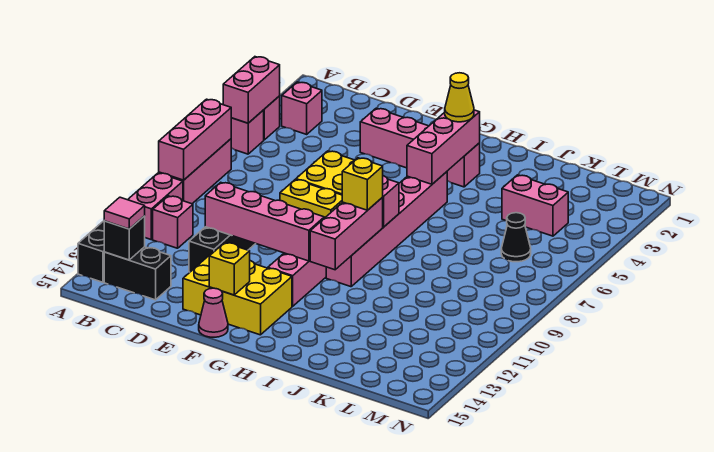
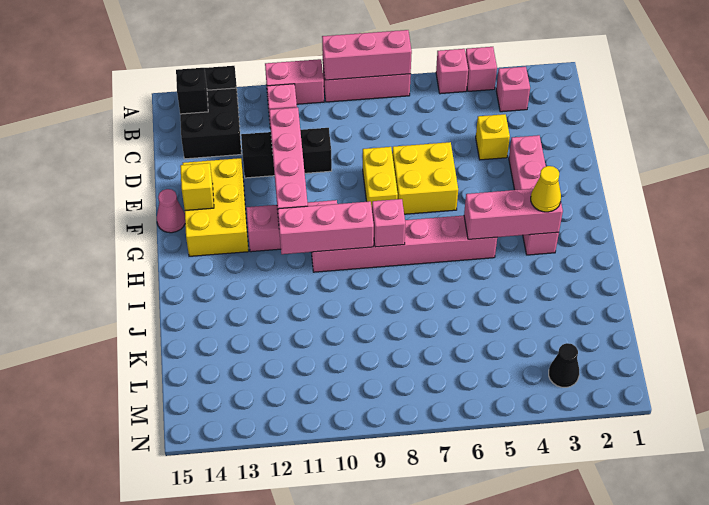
pink brick A4:A5 level 2 -> none
black brick B14:C14 level 1 -> black brick B13:C14 level 1
pink tile B14 level 3 -> none
yellow brick H9 level 3 -> yellow brick D4 level 1
pink brick K4:L4 level 1 -> none
black cone L6 level 1 -> black cone M3 level 1

